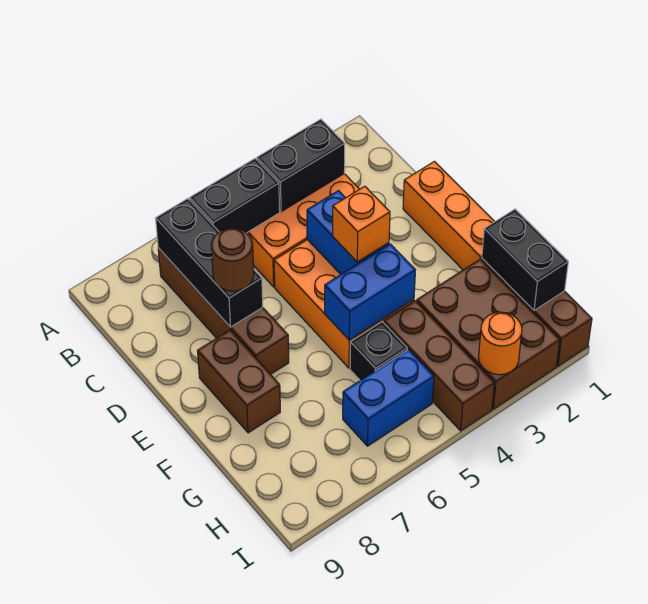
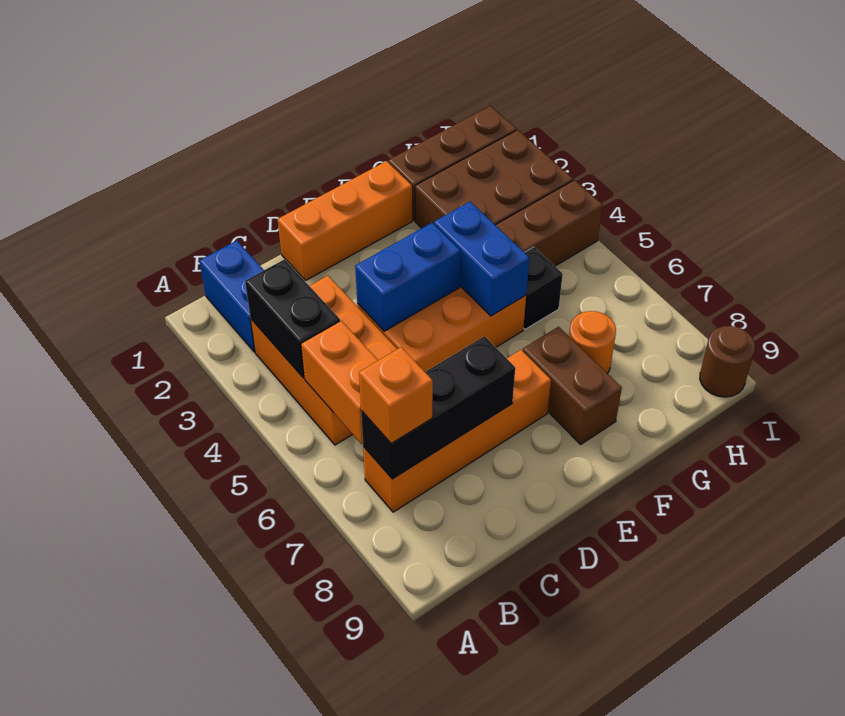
black brick B5:B6 level 2 -> orange brick B5:B6 level 2
brown brick B7:E7 level 1 -> orange brick B7:E7 level 1
brown round brick D7 level 3 -> brown round brick I9 level 1
orange brick E4 level 3 -> orange brick B7 level 3
brown brick E8:F8 level 1 -> brown brick F7:F8 level 1
black brick G1:H1 level 2 -> none
blue brick H5:H6 level 1 -> blue brick B1:B2 level 1
orange round brick I3 level 2 -> orange round brick G7 level 1

